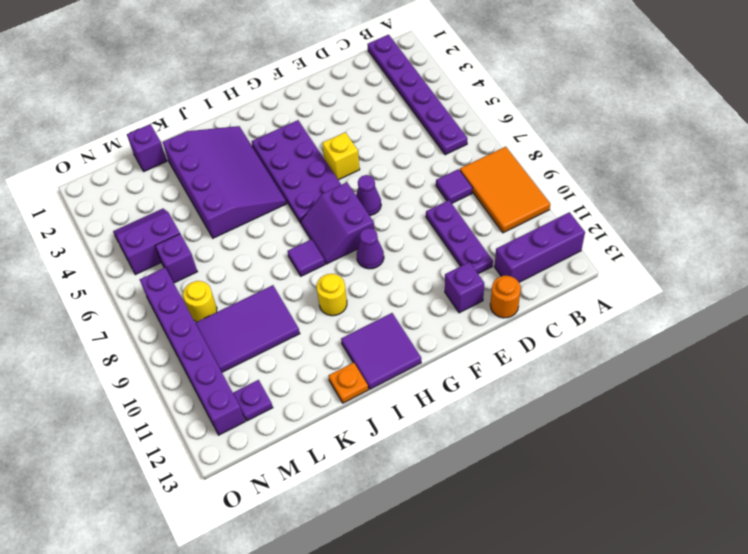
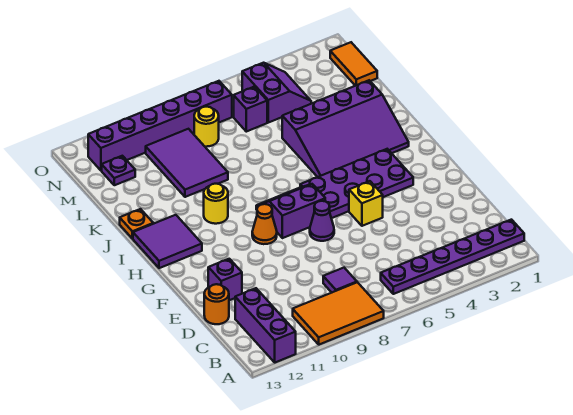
purple plate D9:D11 level 1 -> none
purple cone G9 level 1 -> orange cone G9 level 1
purple tile I8 level 1 -> none
purple brick L1 level 1 -> none
none -> orange tile M1:N1 level 1

